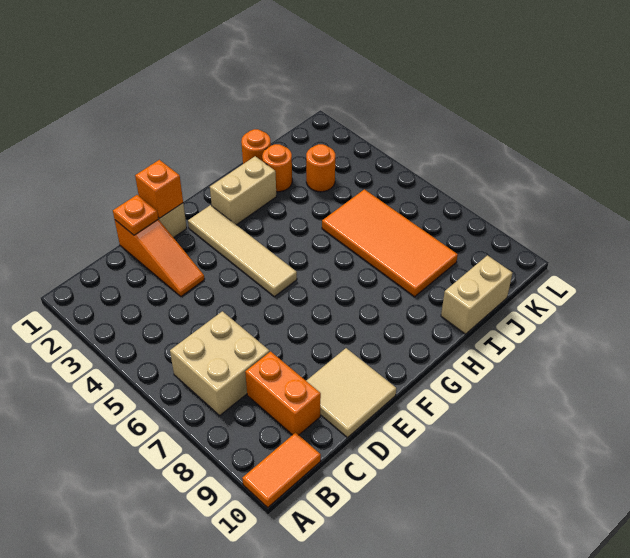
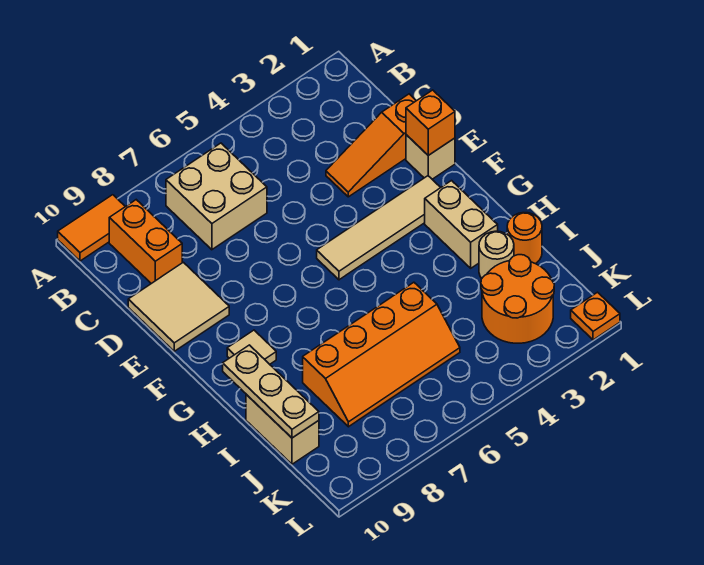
orange tile A10:B10 level 1 -> orange tile A9:A10 level 1
orange brick C8:C9 level 1 -> orange brick B9:C9 level 1
orange plate D1 level 2 -> orange plate L1 level 1
none -> tan tile G9 level 1
none -> tan plate H10:J10 level 2
orange round brick I2 level 1 -> tan round brick I2 level 1
orange tile I5:J8 level 1 -> orange slope I5:J8 level 1 top I
orange round brick J3 level 1 -> orange round brick J2:K3 level 1

